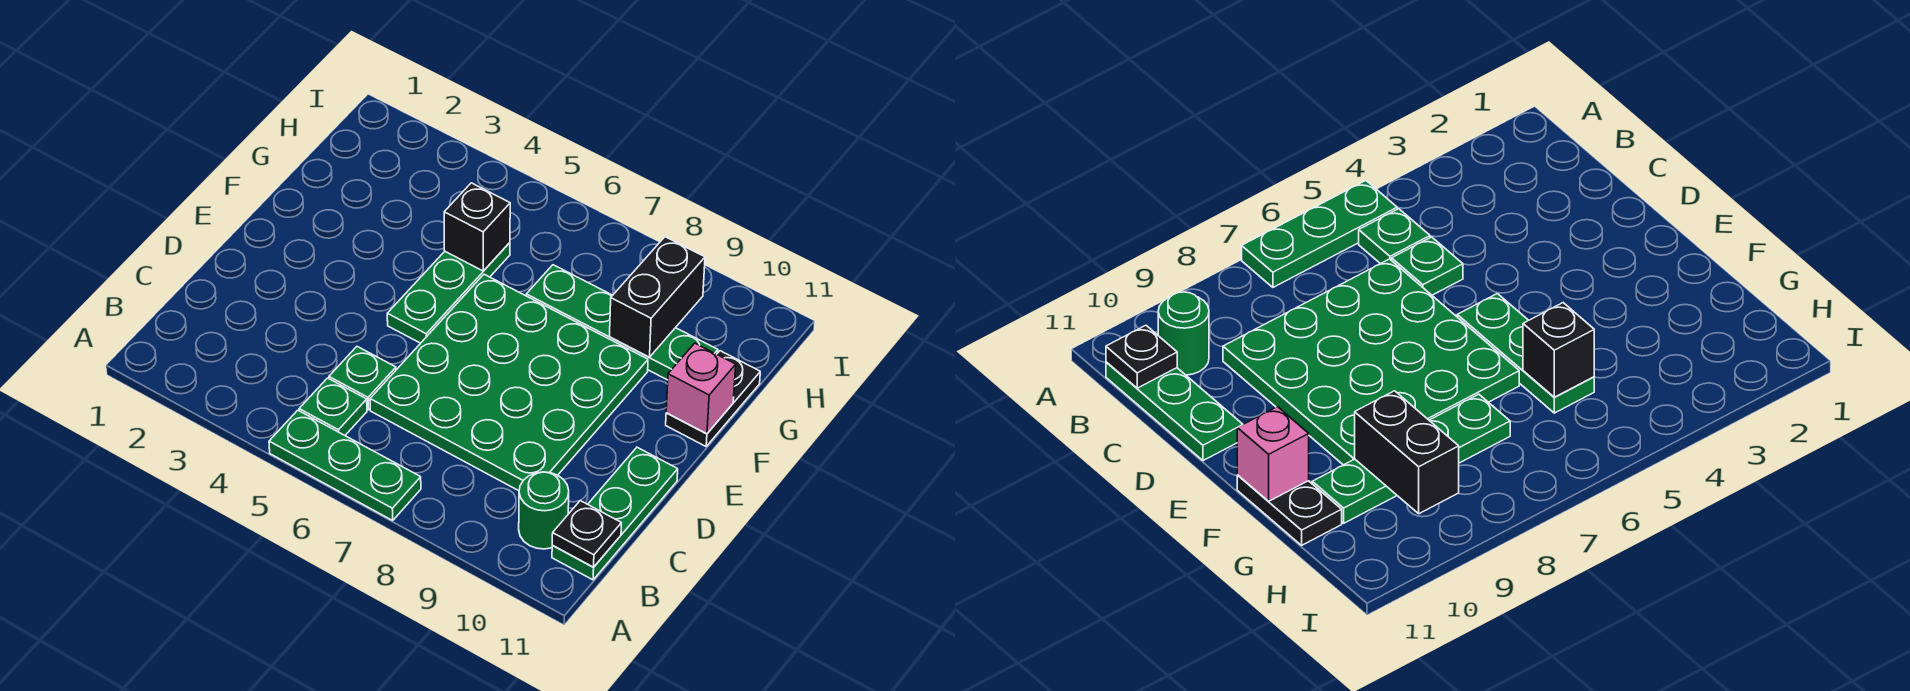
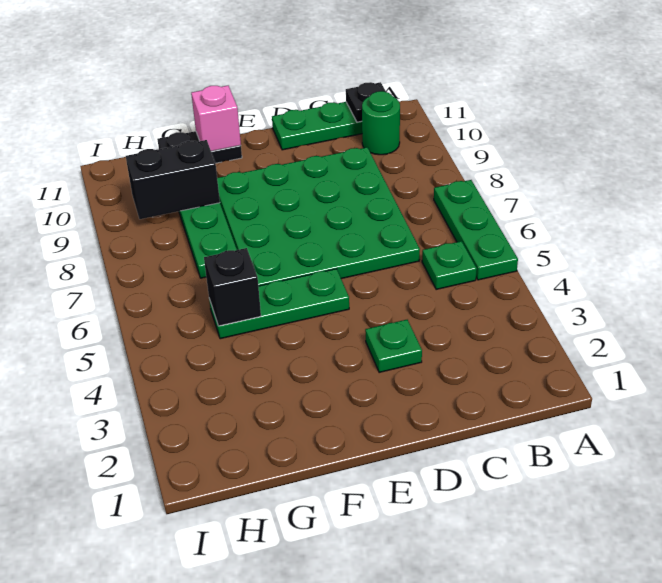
green plate C5 level 1 -> green plate D3 level 1

